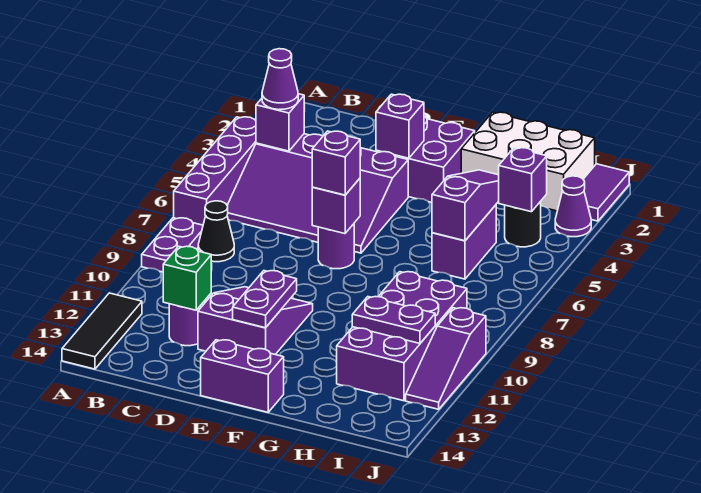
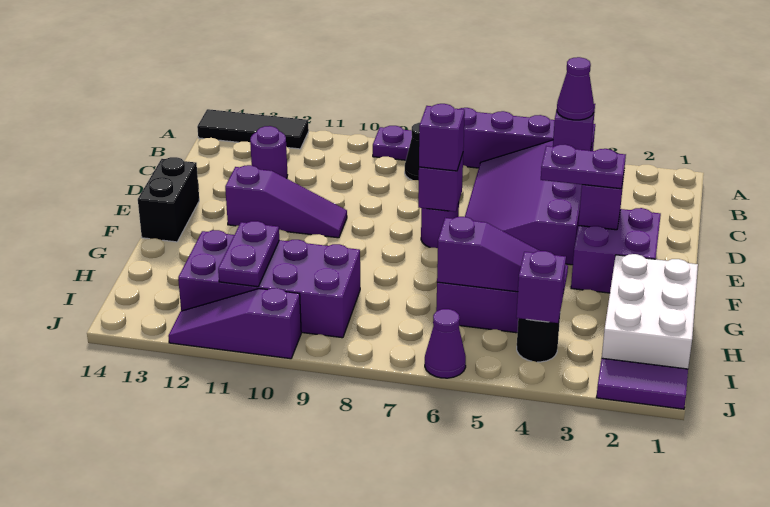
green brick C12 level 2 -> none
purple slope D10:E12 level 1 top 12 -> purple slope E10:E12 level 1 top 12
purple plate E11:E12 level 2 -> purple plate E3:E4 level 3
purple brick E14:F14 level 1 -> black brick E14:F14 level 1
purple cone J3 level 1 -> purple cone J6 level 1

